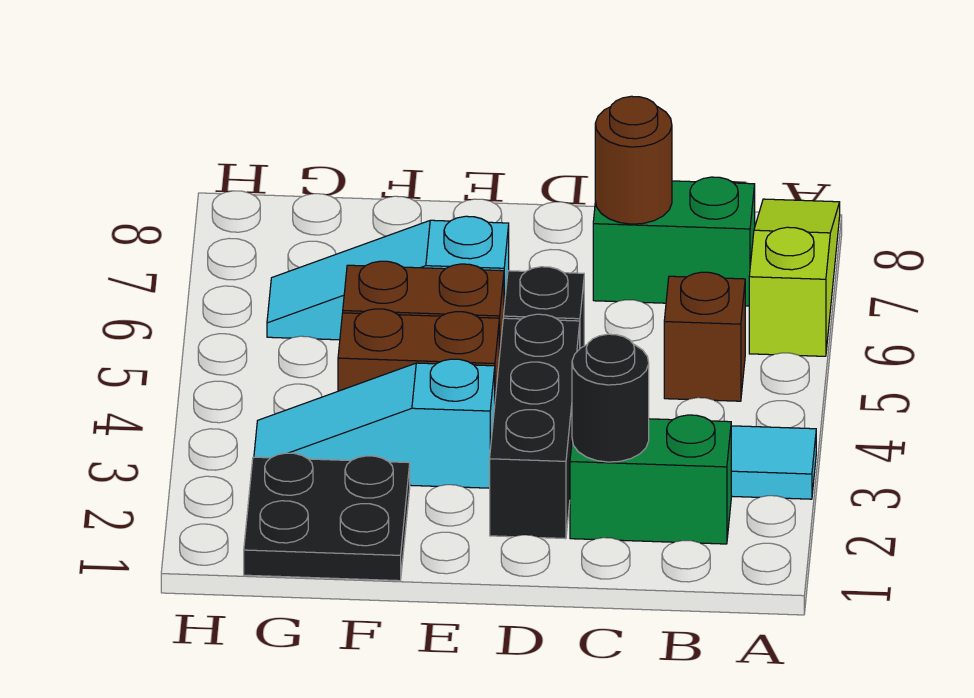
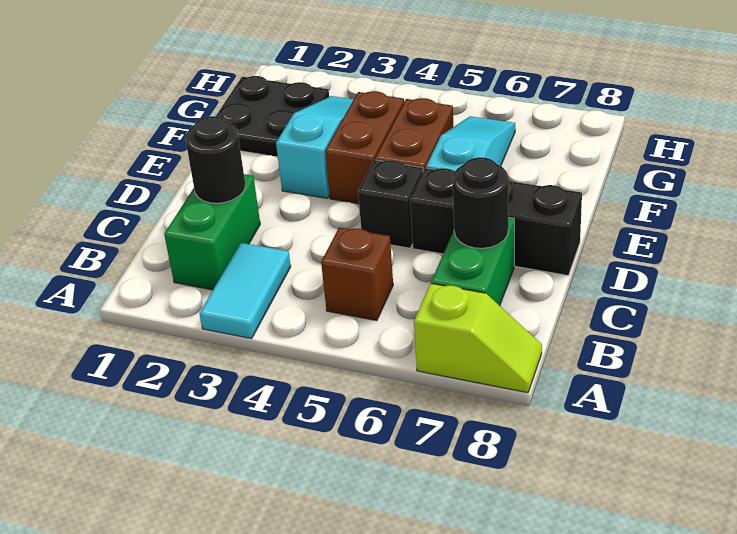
lime slope A6:A8 level 1 top 6 -> lime slope A7:A8 level 1 top 7
brown round brick C7 level 2 -> black round brick C7 level 2
black brick D2:D4 level 1 -> black brick D6:D8 level 1

